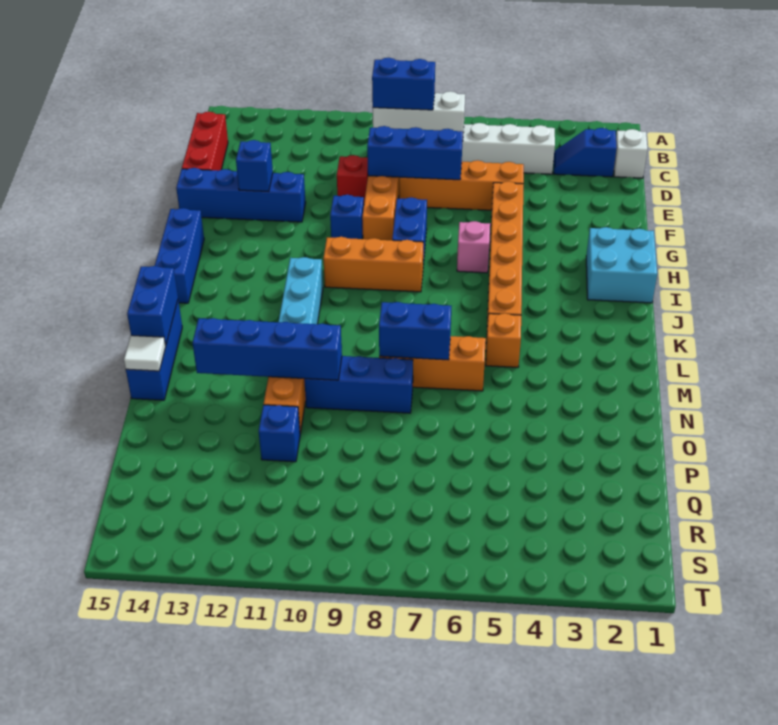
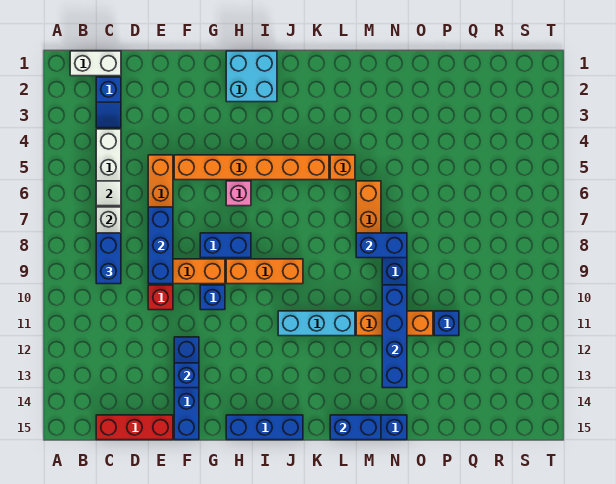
white brick C1 level 1 -> white brick B1:C1 level 1
orange brick I8:I10 level 1 -> orange brick H9:J9 level 1
blue brick M7:M8 level 2 -> blue brick M8:N8 level 2
white tile N15 level 2 -> white tile C6 level 2

